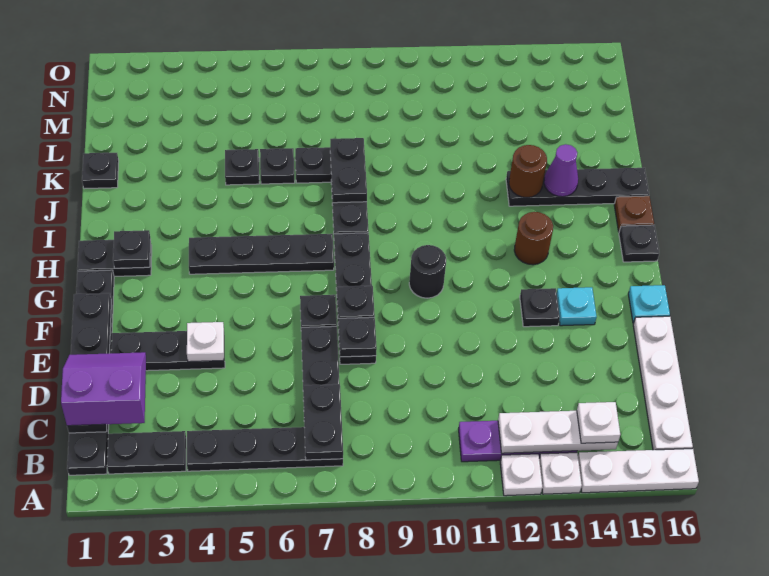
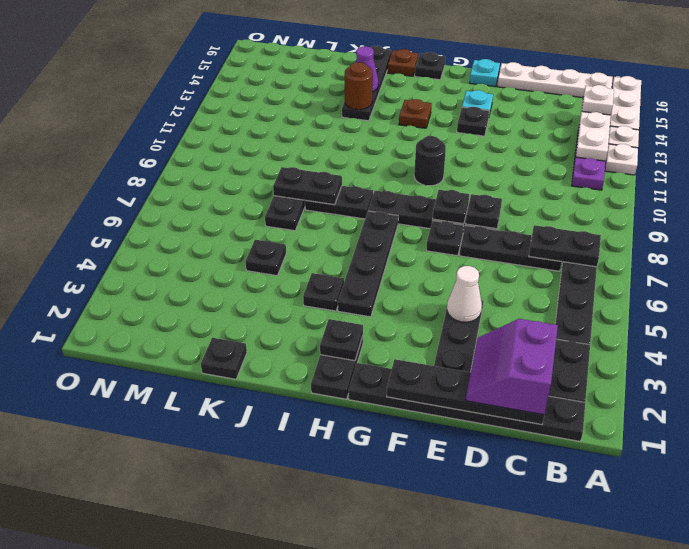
white plate E4 level 2 -> white cone E4 level 2
brown round brick H13 level 1 -> brown plate H13 level 1
black plate K6 level 1 -> black plate I4 level 1

